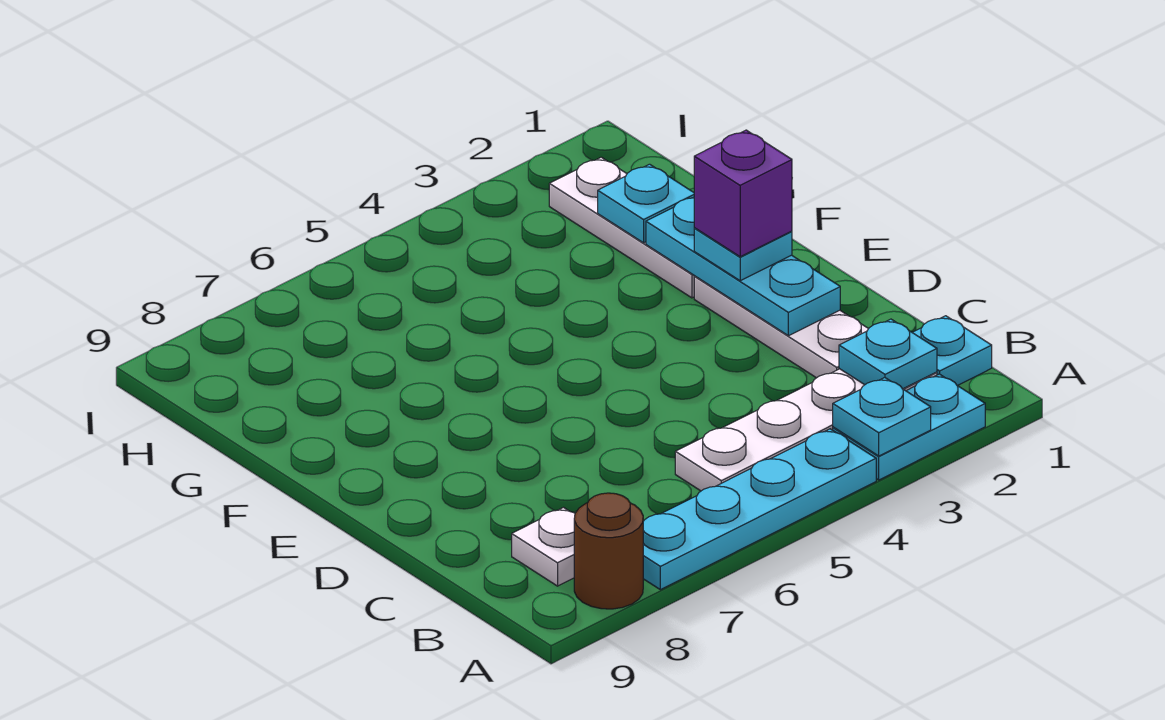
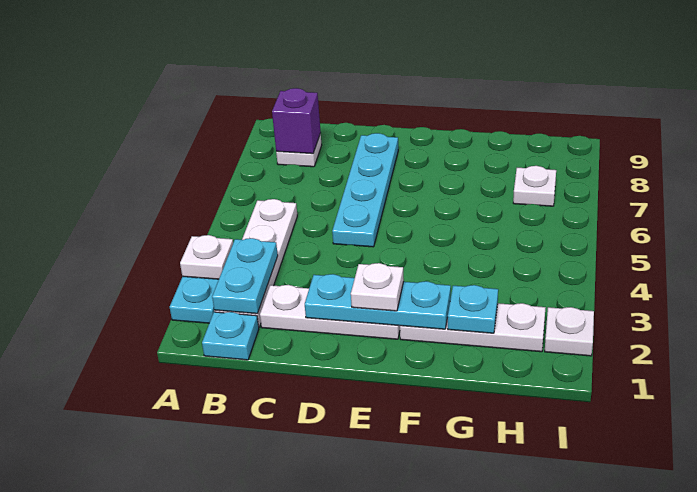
cyan plate A3 level 2 -> white plate A3 level 2
cyan plate A4:A7 level 1 -> cyan plate D5:D8 level 1
brown round brick A8 level 1 -> none
cyan plate B2 level 2 -> cyan plate B2:B3 level 2
cyan plate E2 level 3 -> white plate E2 level 3
purple brick E2 level 4 -> purple brick B8 level 2
none -> white plate H7 level 1
none -> white plate I2 level 1

